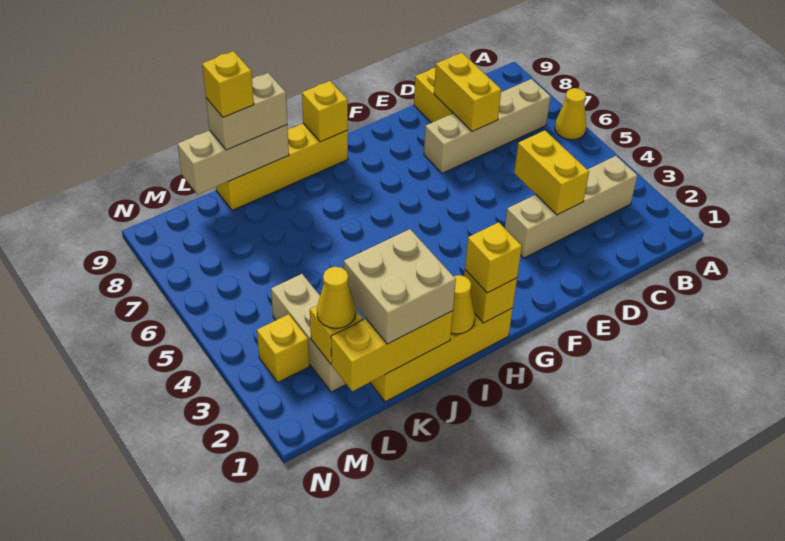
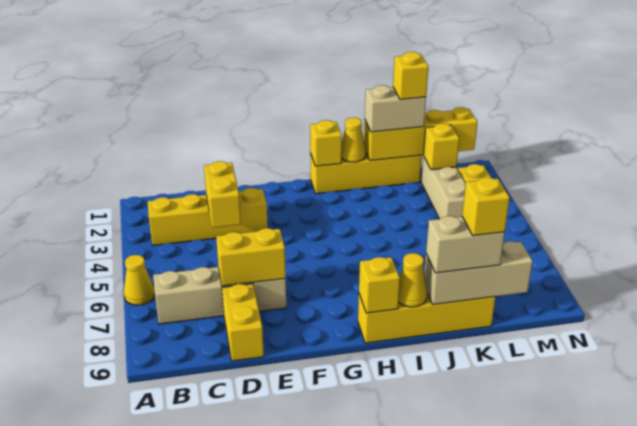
tan brick B3:E3 level 1 -> yellow brick B3:E3 level 1
yellow brick D7:D8 level 2 -> yellow brick D7:E7 level 2
yellow brick H1 level 3 -> yellow brick K1 level 4
yellow brick J1:L1 level 2 -> yellow brick J1:M1 level 2
tan brick J1:K2 level 3 -> tan brick J1:K1 level 3
yellow cone L2 level 3 -> yellow cone I9 level 2

